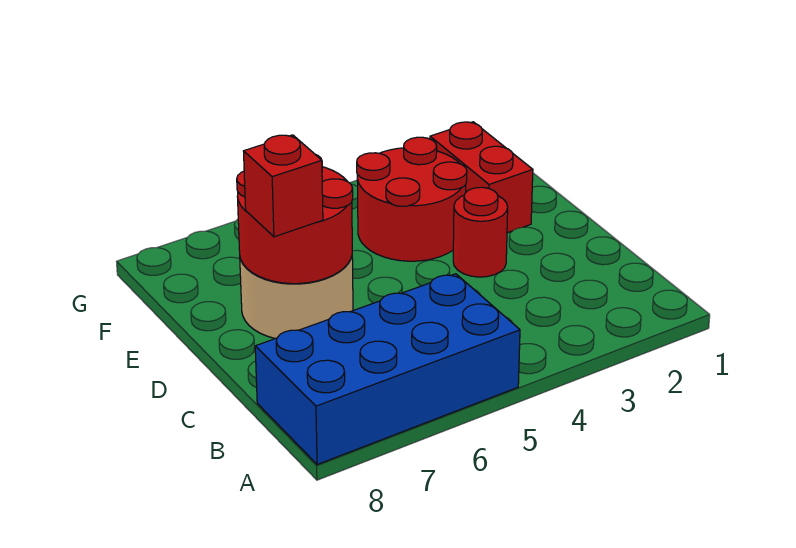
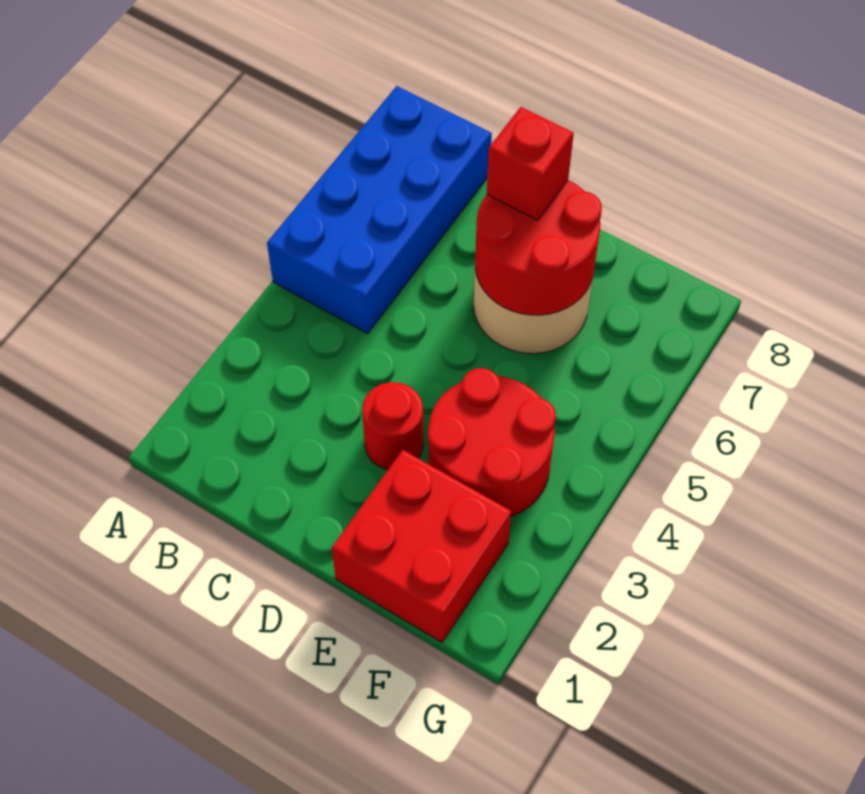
red brick E2:F2 level 1 -> red brick E1:F2 level 1

